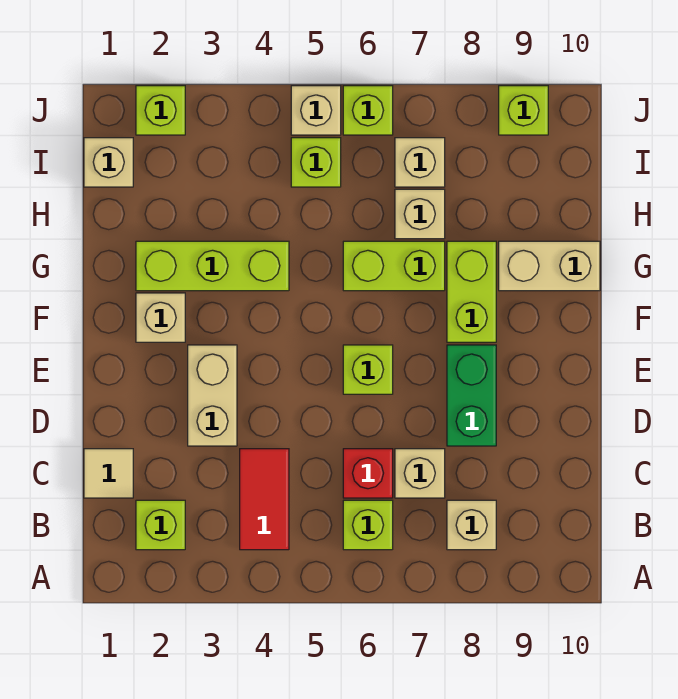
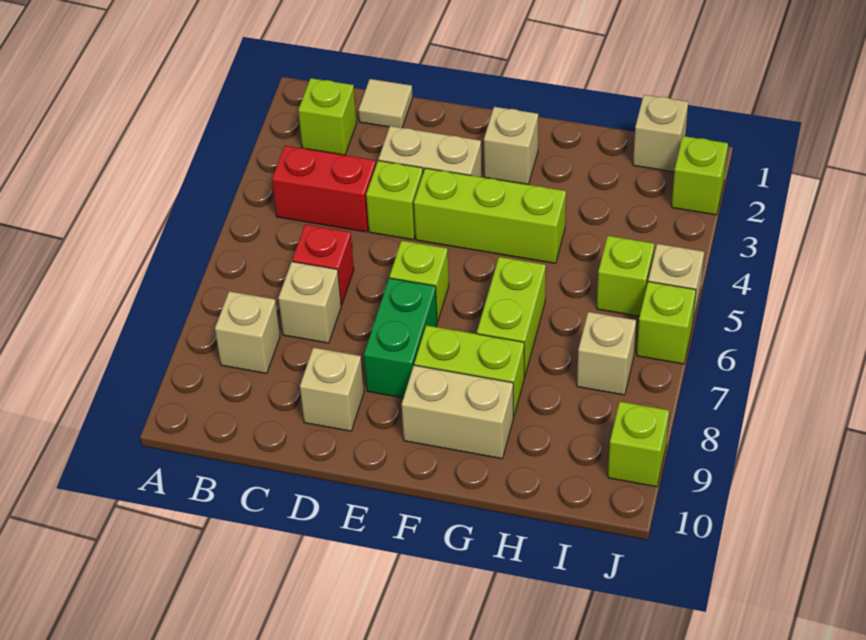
red tile B4:C4 level 1 -> red brick B4:C4 level 1
lime brick B6 level 1 -> lime brick D4 level 1
green brick D8:E8 level 1 -> green brick E7:E8 level 1
lime brick G2:G4 level 1 -> lime brick E4:G4 level 1
tan brick G9:G10 level 1 -> tan brick F9:G9 level 1
tan brick H7 level 1 -> tan brick D9 level 1

